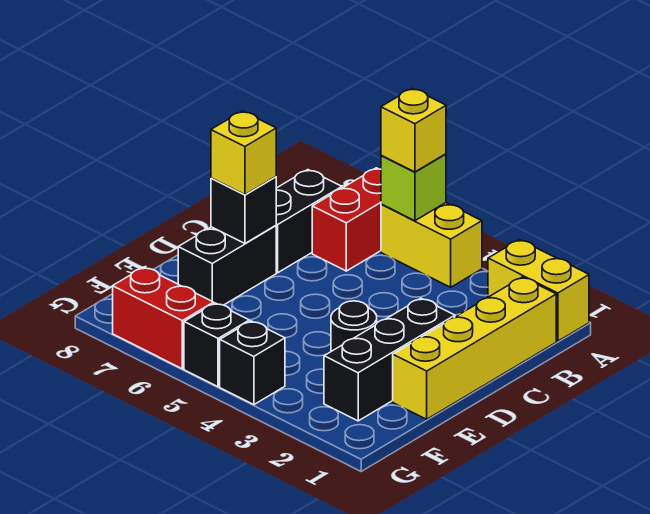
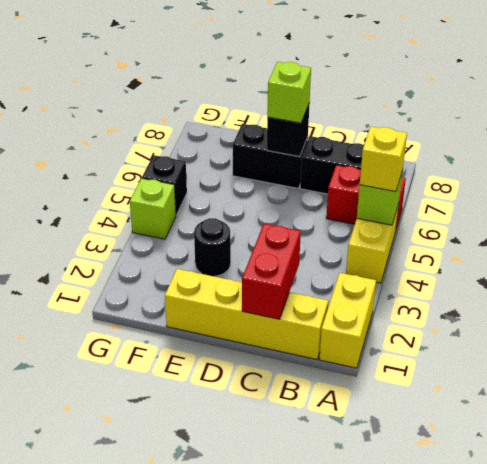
black brick D2:F2 level 1 -> none
yellow brick D7 level 3 -> lime brick D7 level 3
black brick G4 level 1 -> lime brick G4 level 1
red brick G6:G7 level 1 -> red brick C1:C2 level 2

